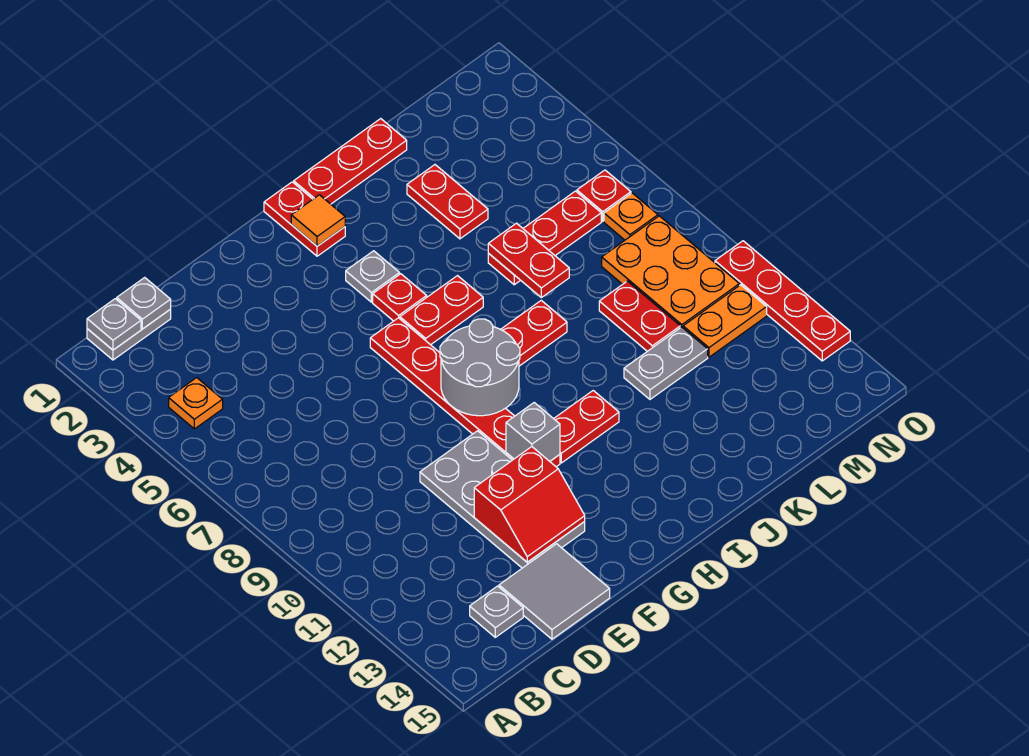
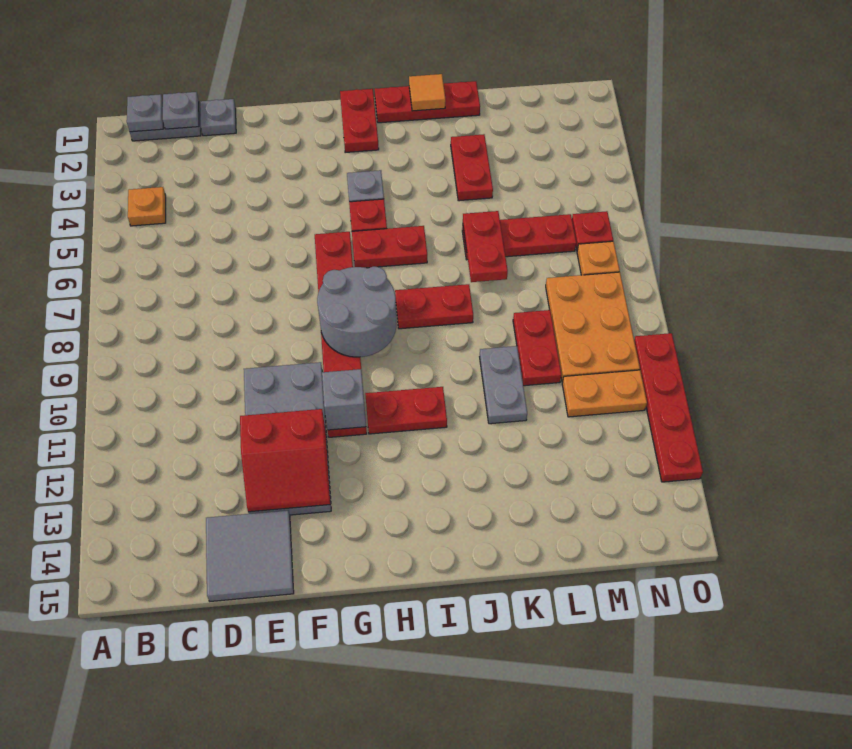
grey plate C14 level 1 -> grey plate D1 level 1
orange tile H2 level 2 -> orange tile J1 level 2
grey plate K11:L11 level 1 -> grey plate K10:K11 level 1

